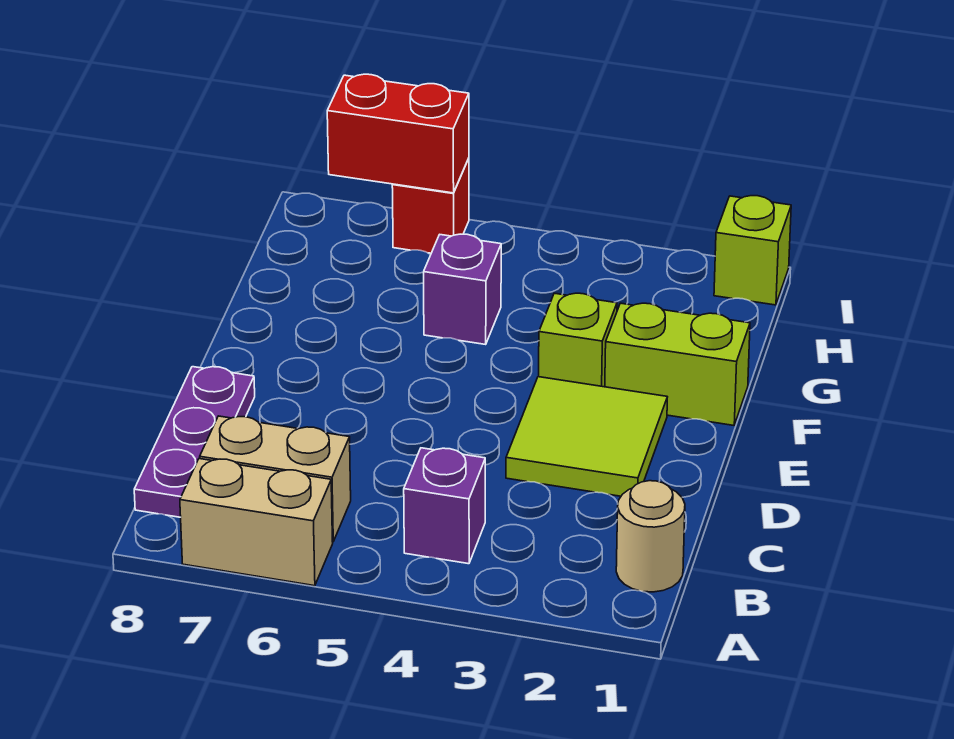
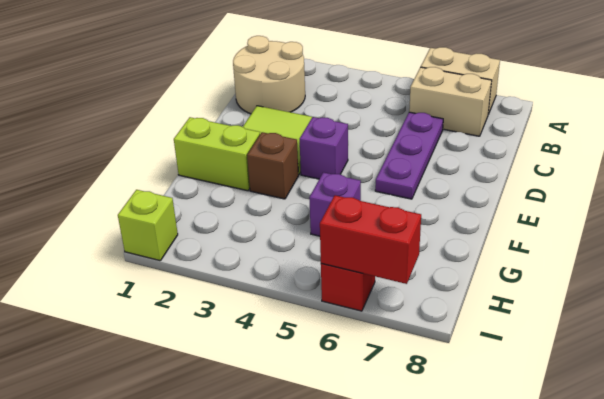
tan round brick B1 level 1 -> tan round brick B1:C2 level 1
purple brick B4 level 1 -> purple brick E4 level 1
purple plate B8:D8 level 1 -> purple plate C6:E6 level 1
lime brick F3 level 1 -> brown brick F3 level 1

